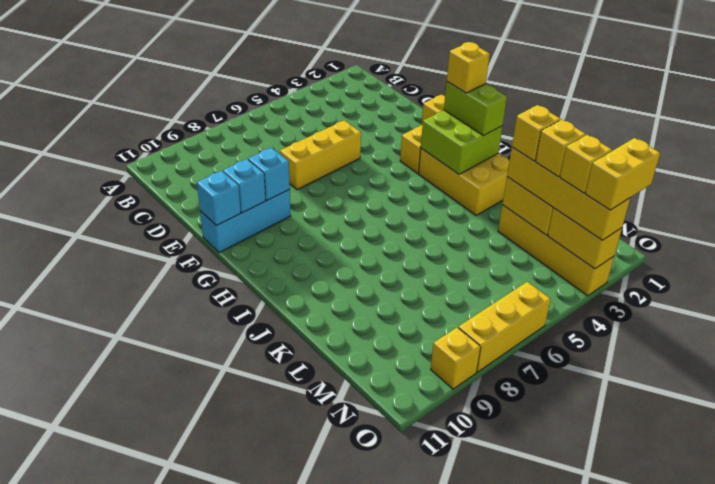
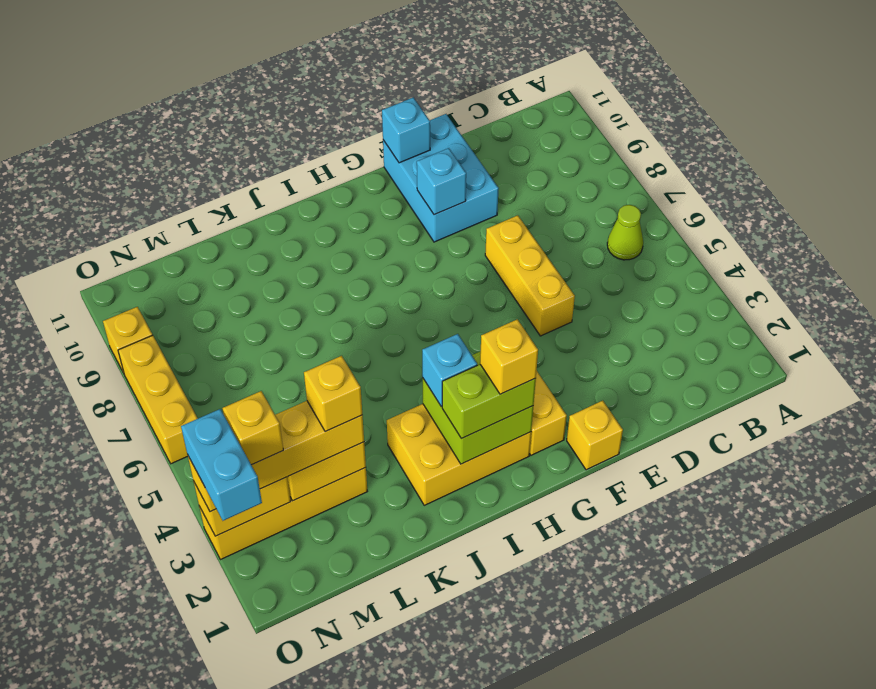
none -> lime cone B6 level 1
cyan brick F9:F11 level 1 -> cyan brick E9:F11 level 1
cyan brick F10 level 2 -> cyan brick I3 level 3
yellow brick M3 level 4 -> none
yellow brick O2:O3 level 4 -> cyan brick O2:O3 level 4

